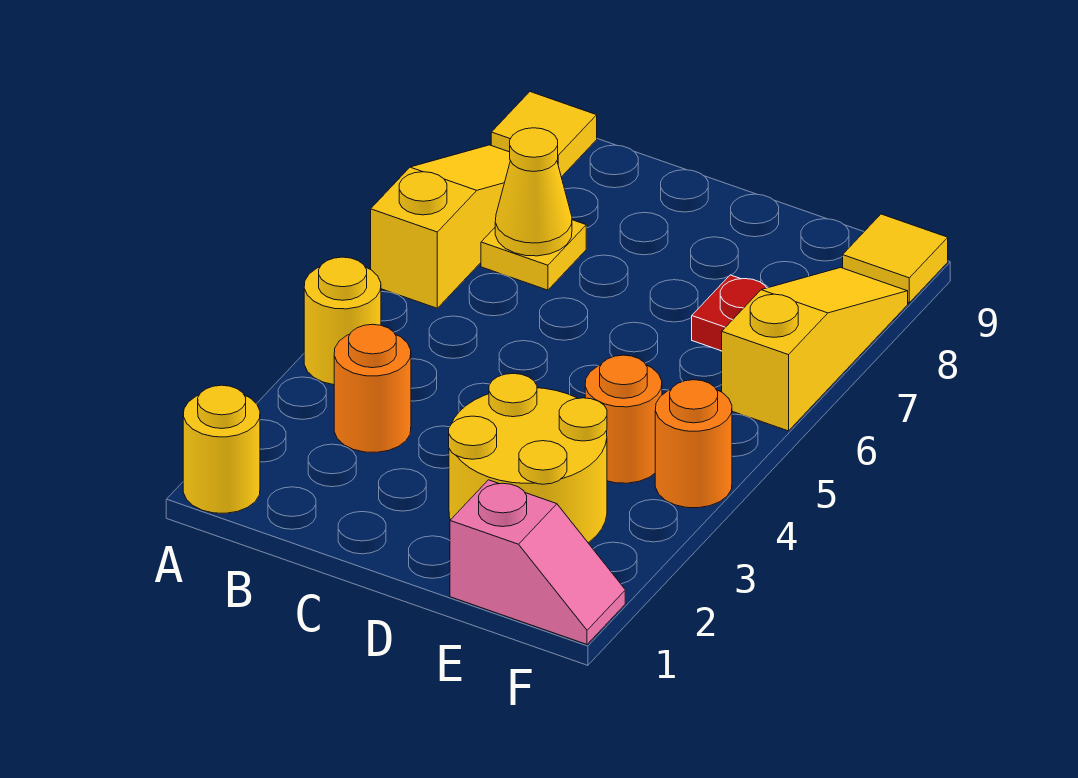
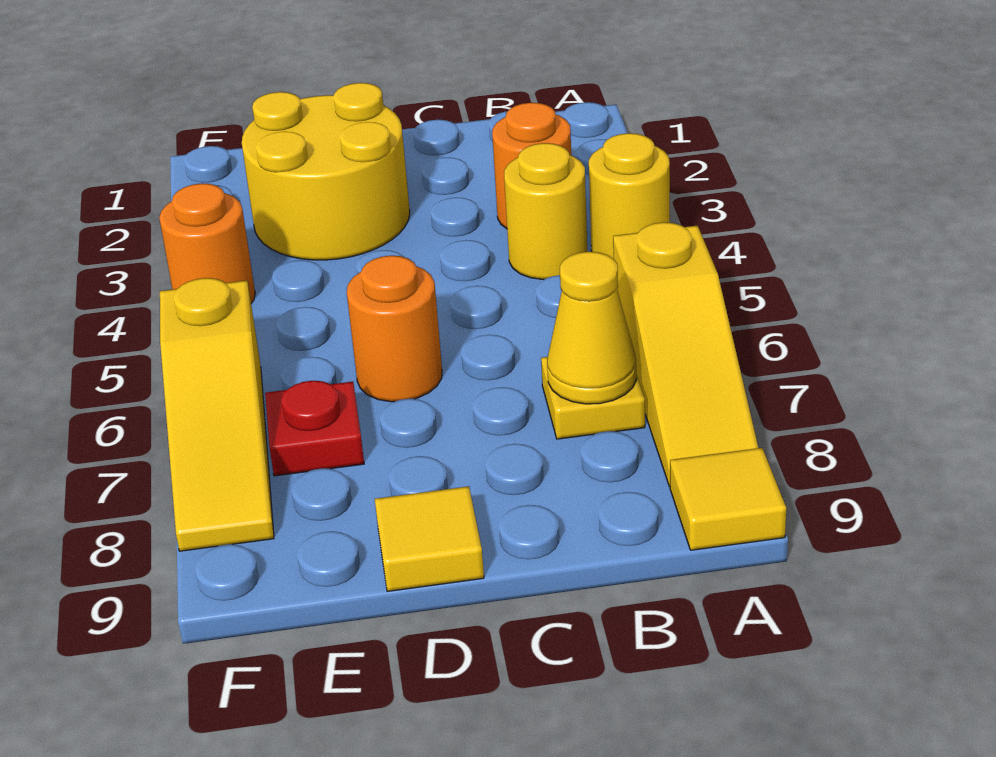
yellow round brick A1 level 1 -> yellow round brick B4 level 1
pink slope E1:F1 level 1 top E -> none
orange round brick E4 level 1 -> orange round brick D6 level 1
yellow tile F9 level 1 -> yellow tile D9 level 1

